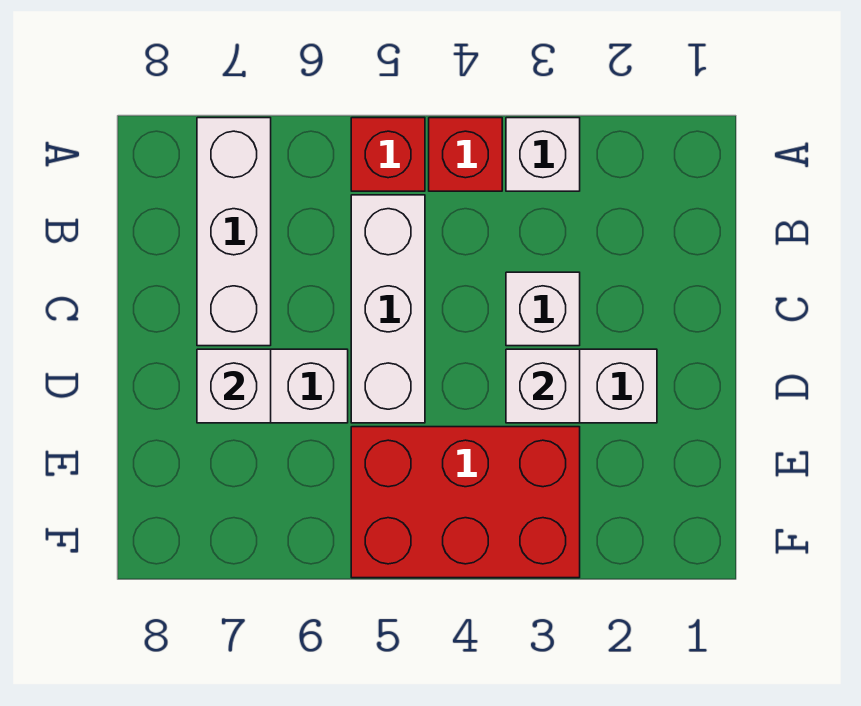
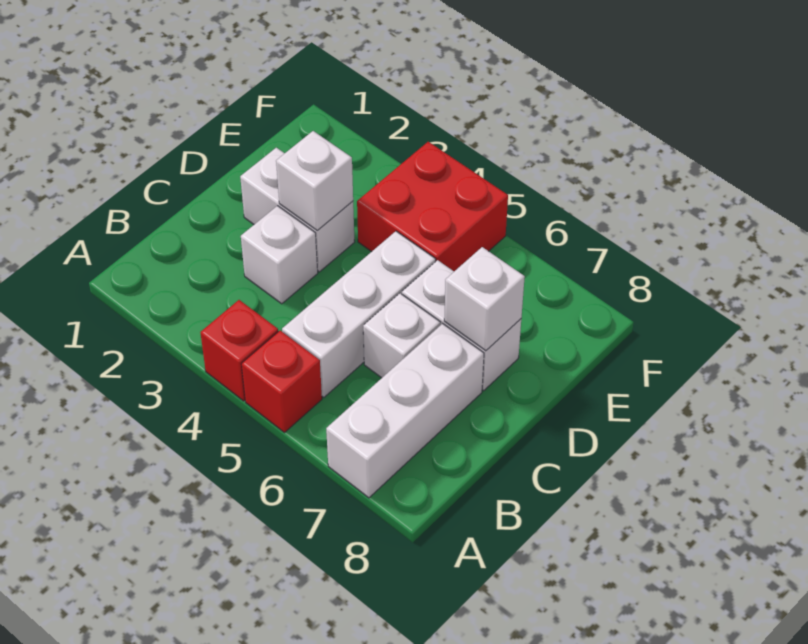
white brick A3 level 1 -> white brick C6 level 1
red brick E3:F5 level 1 -> red brick E4:F5 level 1

